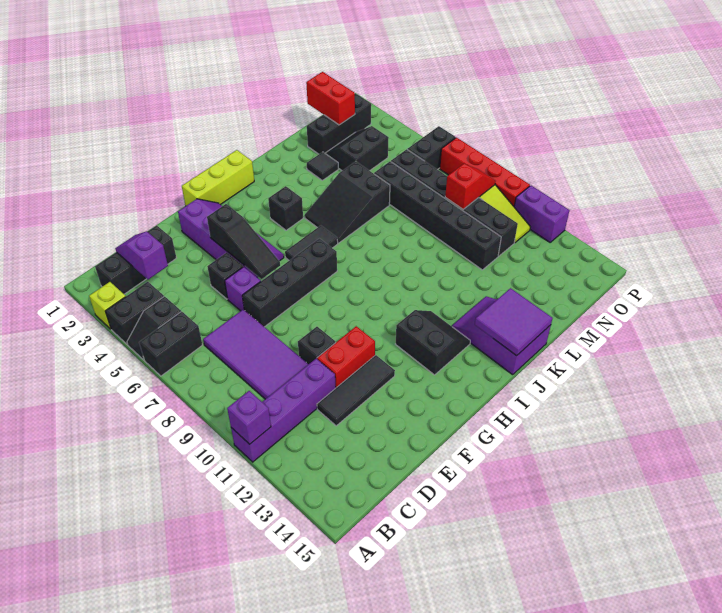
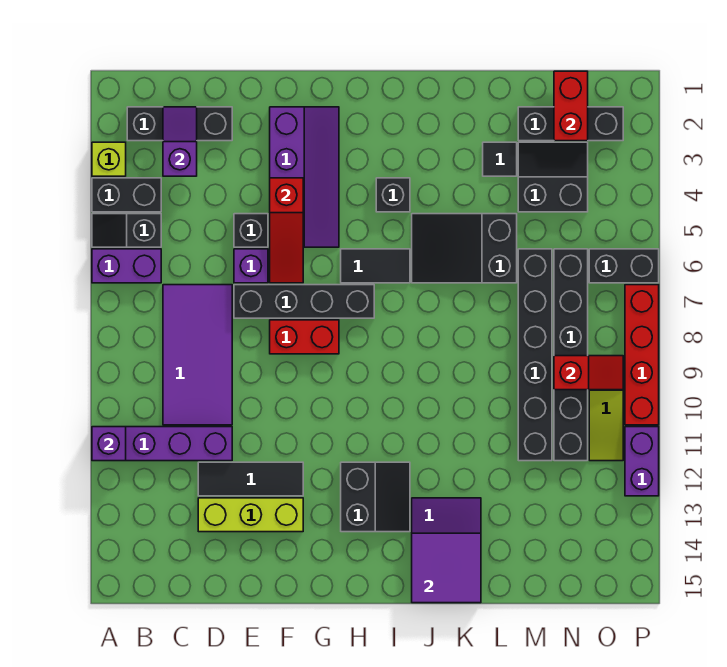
black brick A6:B6 level 1 -> purple brick A6:B6 level 1
black brick E10 level 1 -> none
red brick E11:F11 level 1 -> red brick F8:G8 level 1
black slope F4:F6 level 2 top 4 -> red slope F4:F6 level 2 top 4
lime brick G1:I1 level 1 -> lime brick D13:F13 level 1

